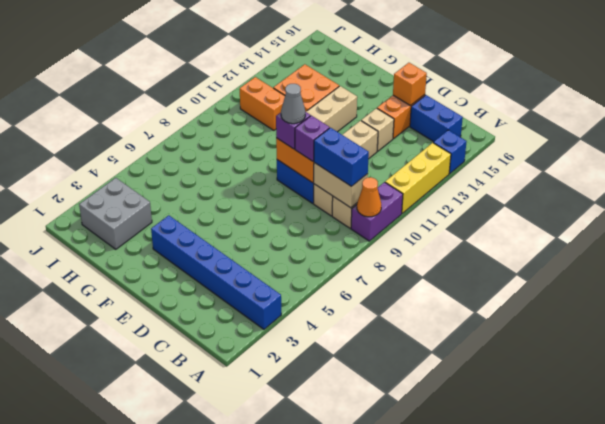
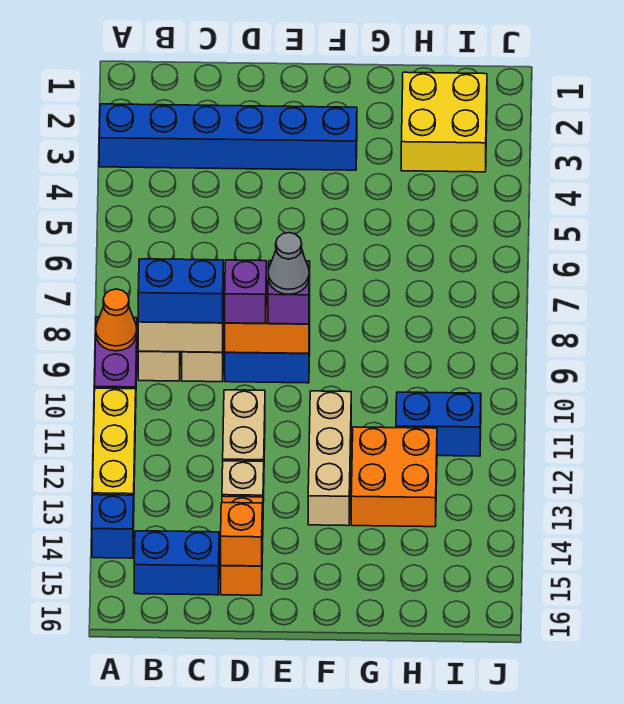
grey brick H2:I3 level 1 -> yellow brick H2:I3 level 1
orange brick H11:I11 level 1 -> blue brick H11:I11 level 1

